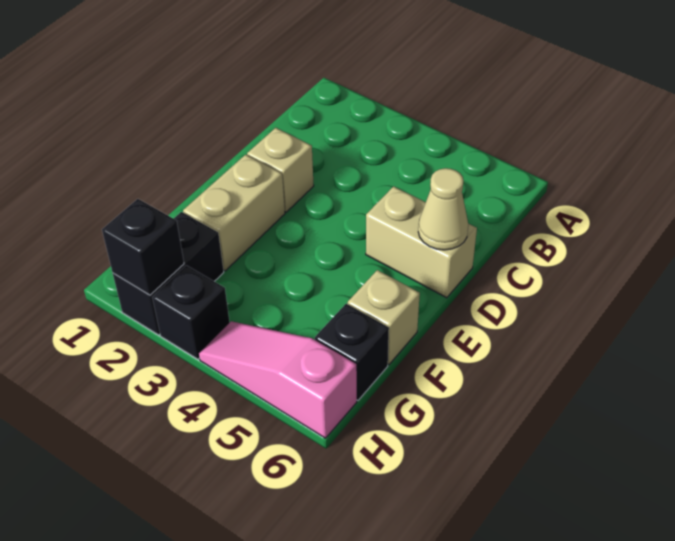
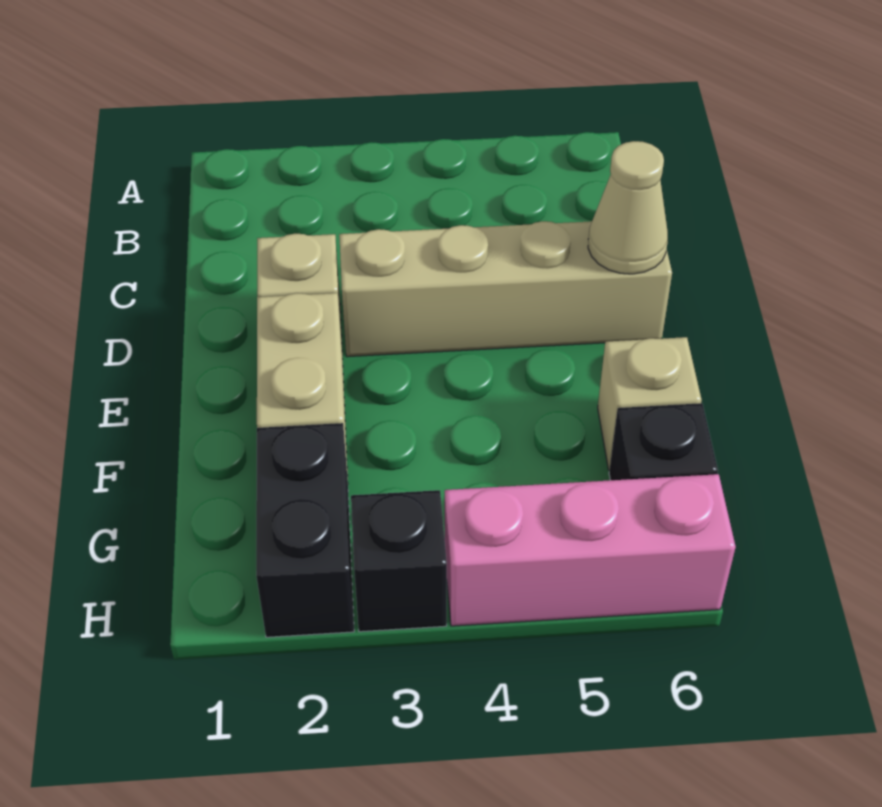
tan brick D5:D6 level 1 -> tan brick D3:D6 level 1
black brick H2 level 2 -> none
pink slope H4:H6 level 1 top 6 -> pink brick H4:H6 level 1

